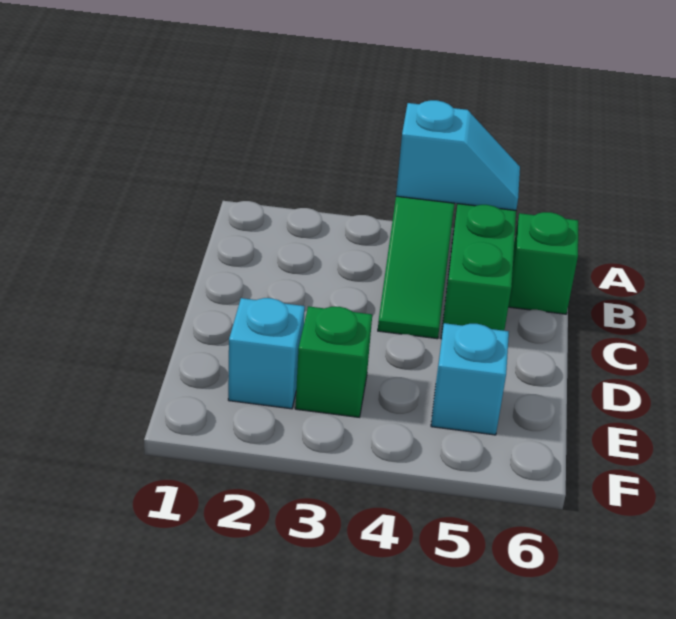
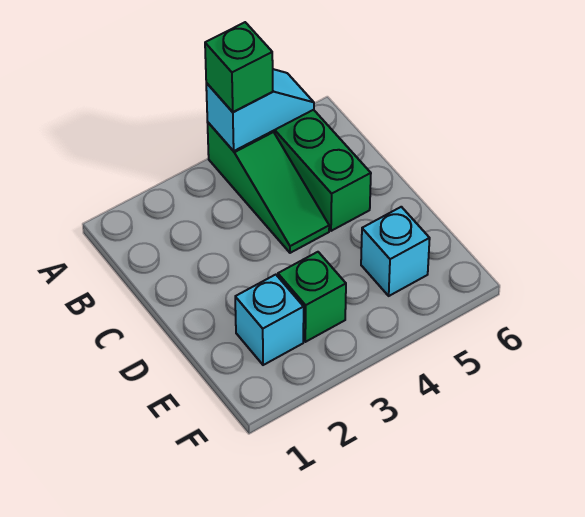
green brick B6 level 1 -> green brick A4 level 3

